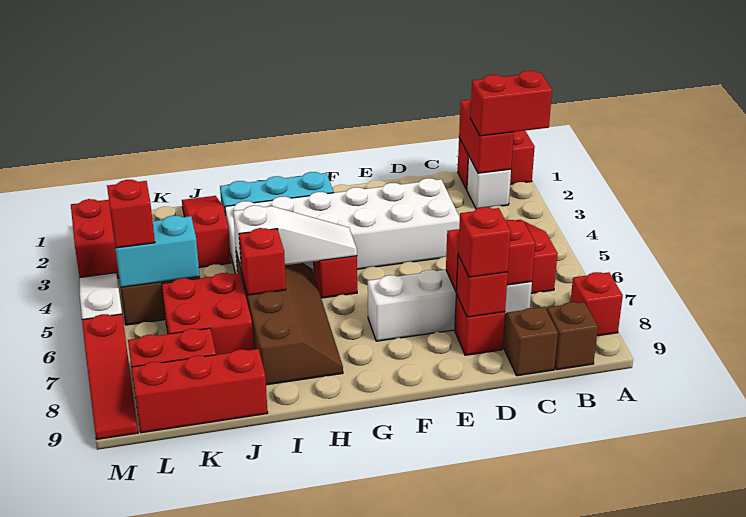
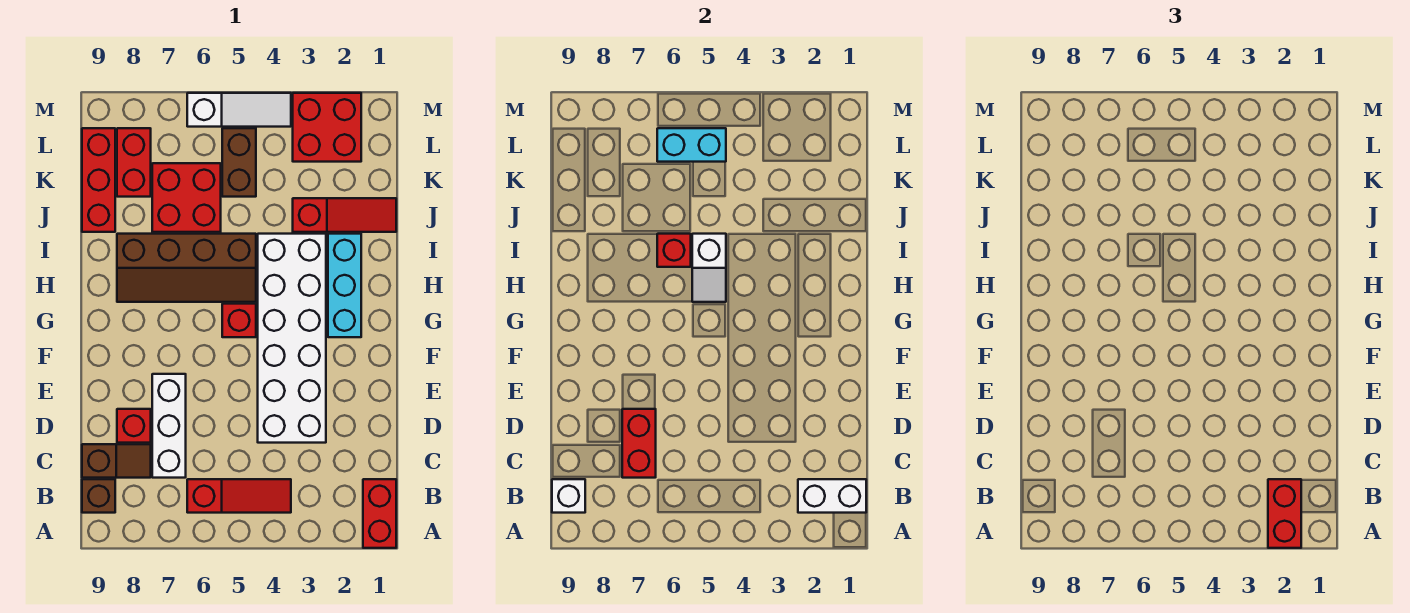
red brick A8 level 1 -> none
red brick B1:B2 level 2 -> white brick B1:B2 level 2
white brick B2 level 1 -> white brick B9 level 2
white brick C7:F7 level 1 -> white brick C7:E7 level 1
red brick D8 level 2 -> none
red brick D8 level 3 -> none
white slope G5:I5 level 2 top I -> white slope H5:I5 level 2 top I
cyan brick K5:L5 level 2 -> cyan brick L5:L6 level 2
red brick L5 level 3 -> none
red slope M7:M9 level 1 top 7 -> none

